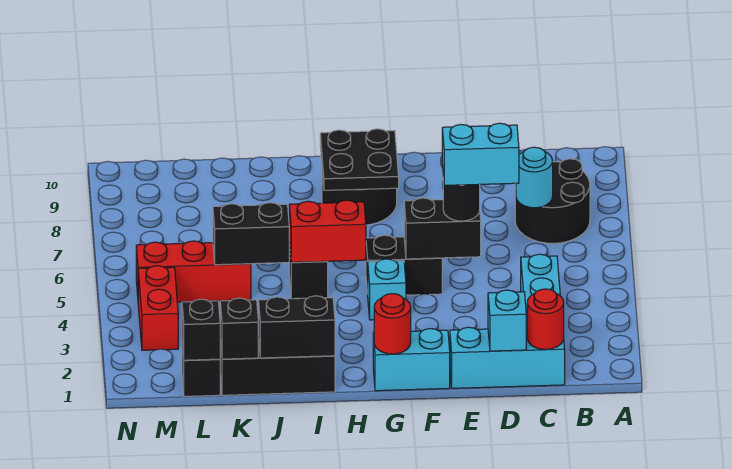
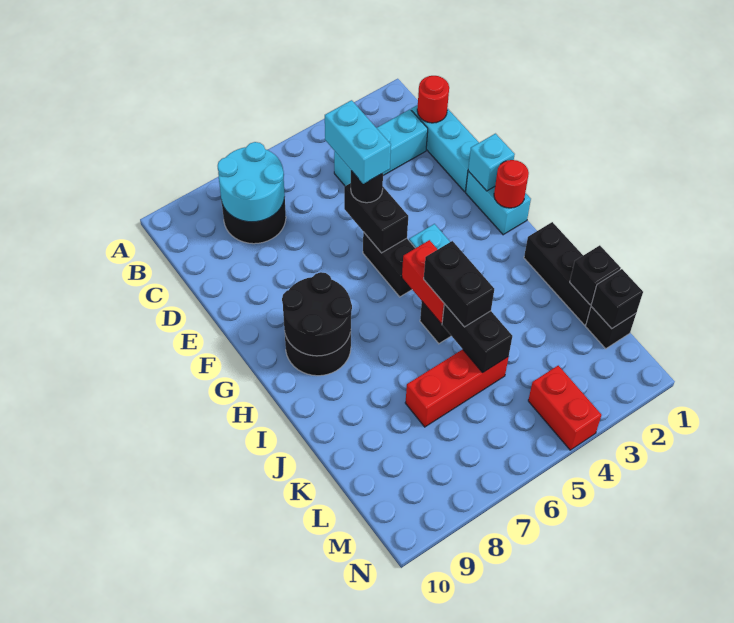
cyan round brick C7 level 2 -> cyan round brick B7:C8 level 2
cyan brick D1 level 2 -> cyan brick F1 level 2
black plate G8:H9 level 2 -> black round brick G8:H9 level 2
black brick I1:J1 level 2 -> black brick I5:J5 level 3
red brick K5:M5 level 1 -> red brick K5:K7 level 1
red brick M3:M4 level 1 -> red brick M4:N4 level 1

